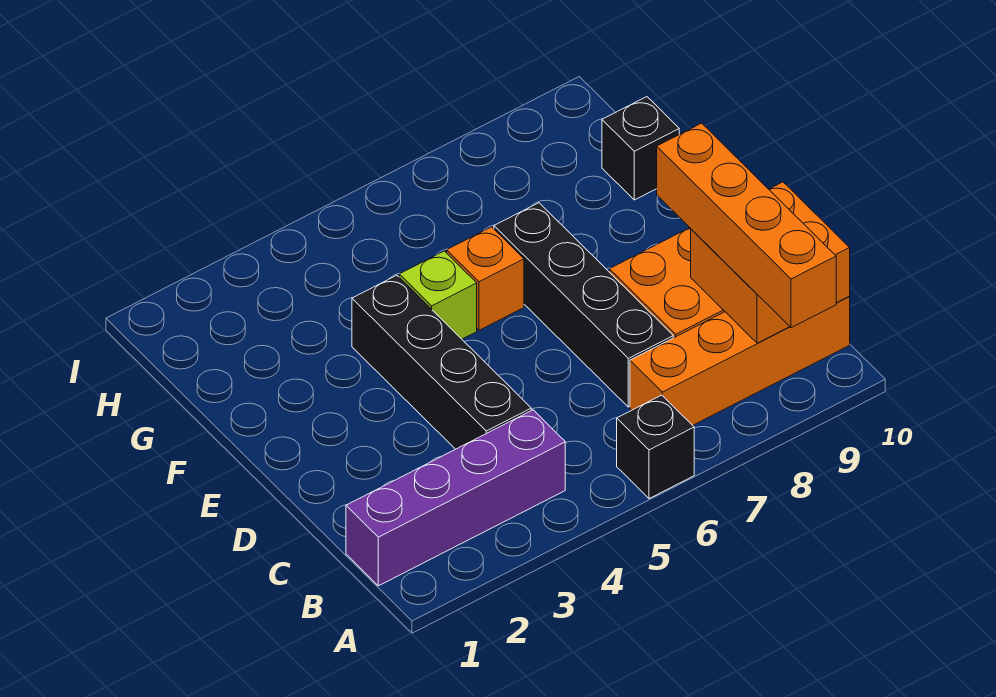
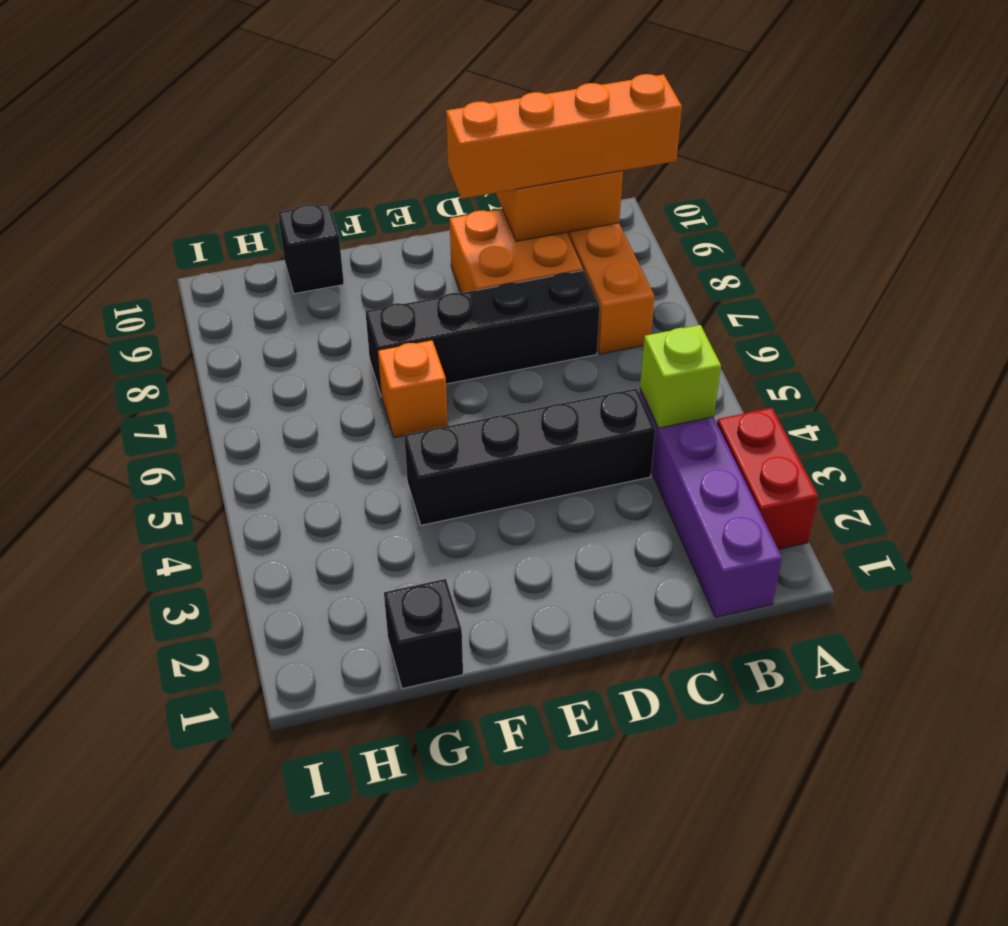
none -> red brick A2:A3 level 1
black brick A6 level 1 -> black brick G1 level 1
lime brick F5 level 1 -> lime brick B4 level 2

